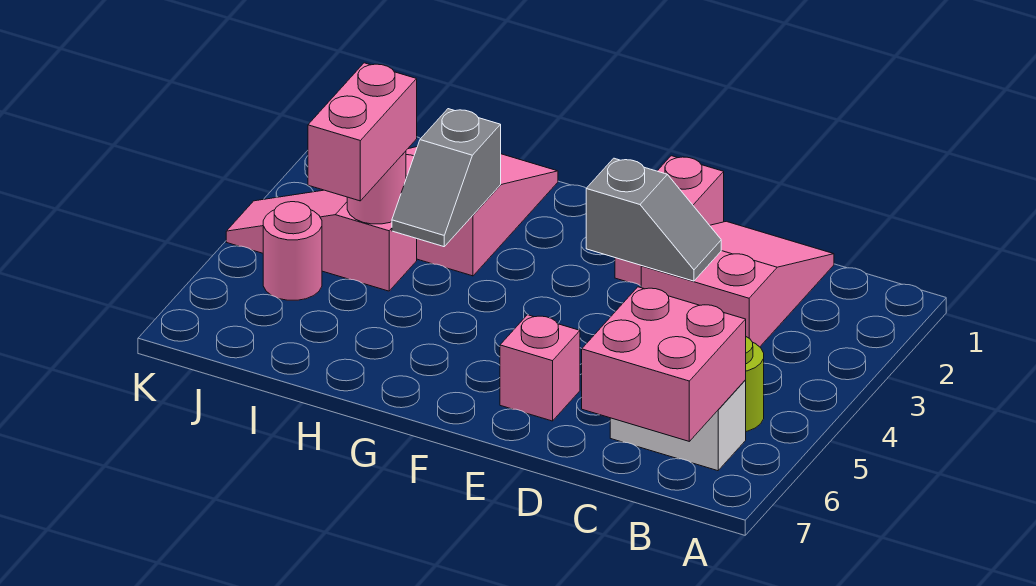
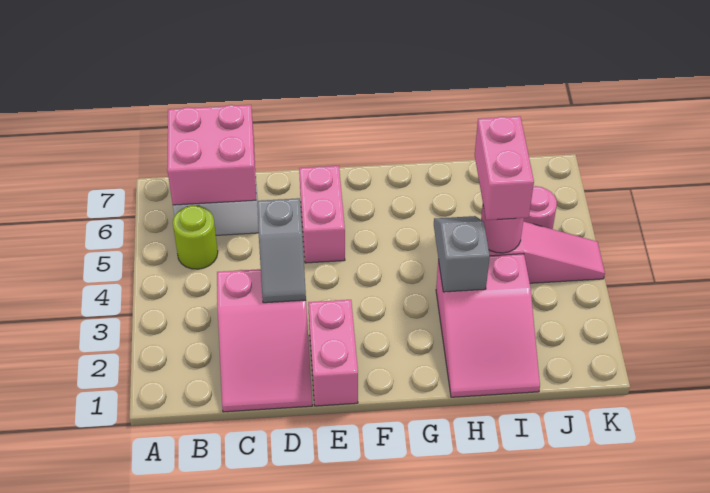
grey slope D3:E3 level 2 top E -> grey slope D3:D4 level 2 top 4
pink brick E6 level 1 -> pink brick E5:E6 level 1

